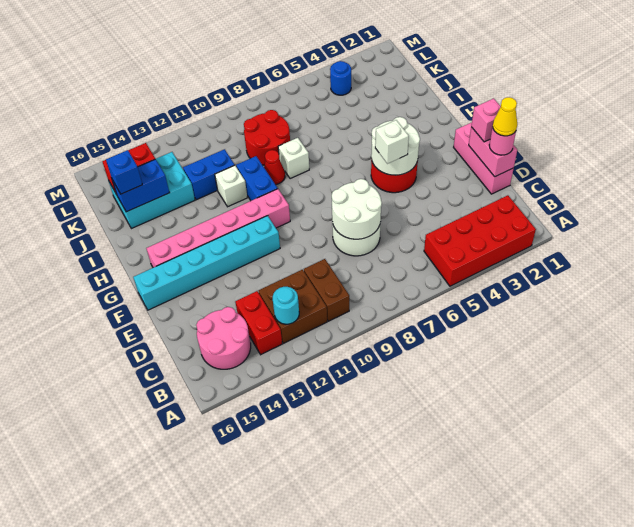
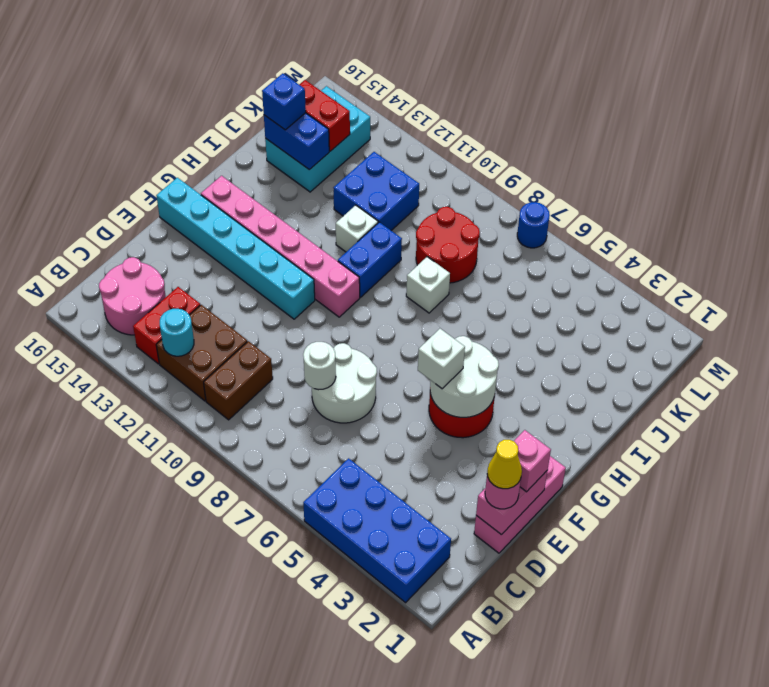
red brick A2:B5 level 1 -> blue brick A2:B5 level 1
white round brick D7:E8 level 2 -> white round brick D8 level 2
red cone I9 level 1 -> none
blue brick J11:J12 level 1 -> blue brick J11:K12 level 1
cyan brick J13:K15 level 1 -> cyan brick J14:L15 level 1
blue round brick L4 level 1 -> blue round brick M7 level 1

